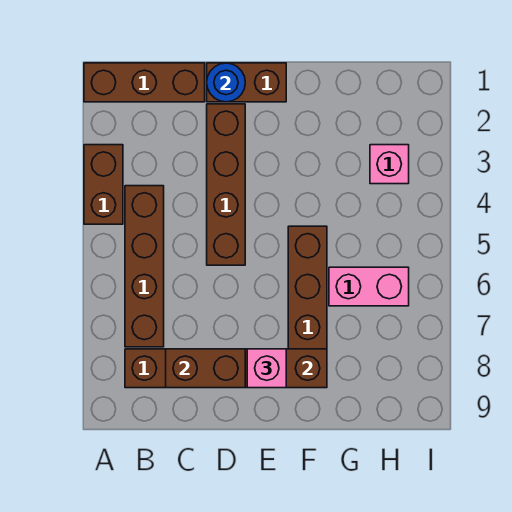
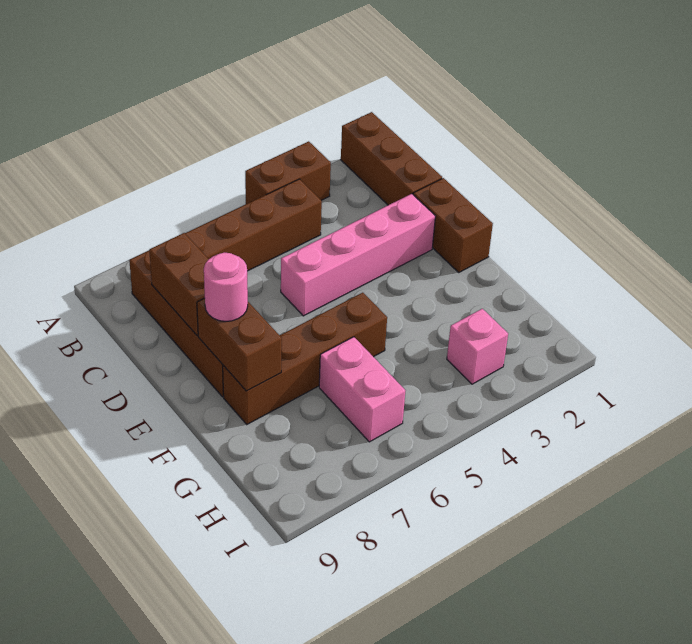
blue round brick D1 level 2 -> none
brown brick D2:D5 level 1 -> pink brick D2:D5 level 1
pink brick E8 level 3 -> pink round brick E8 level 3

